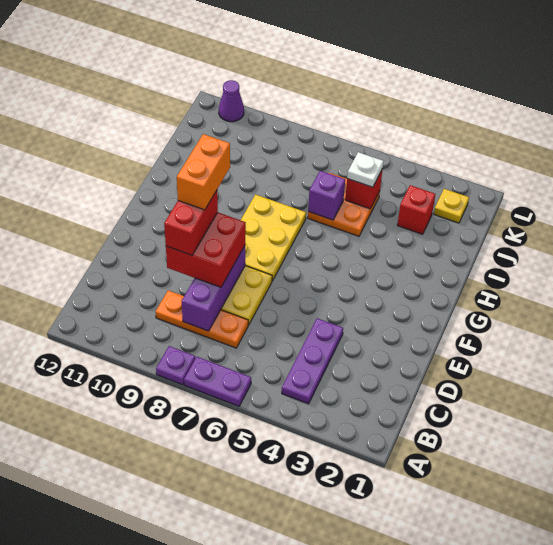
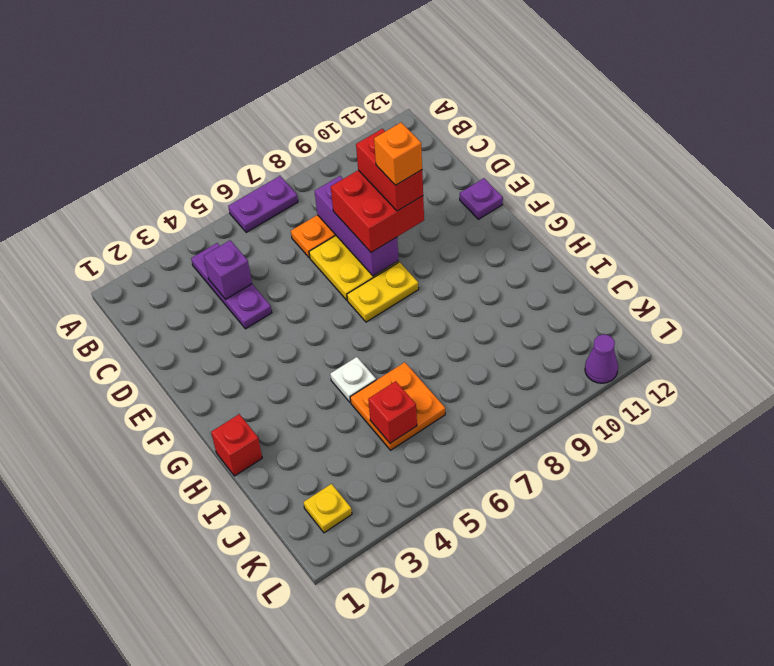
purple plate A8 level 1 -> purple plate E12 level 1
orange brick E9:F9 level 5 -> orange brick E9 level 5
yellow plate F7:H8 level 1 -> yellow plate F7:F8 level 1
purple brick I6 level 2 -> purple brick C4 level 2
red brick J3 level 1 -> red brick H1 level 1
white plate J5 level 3 -> white plate H5 level 1

